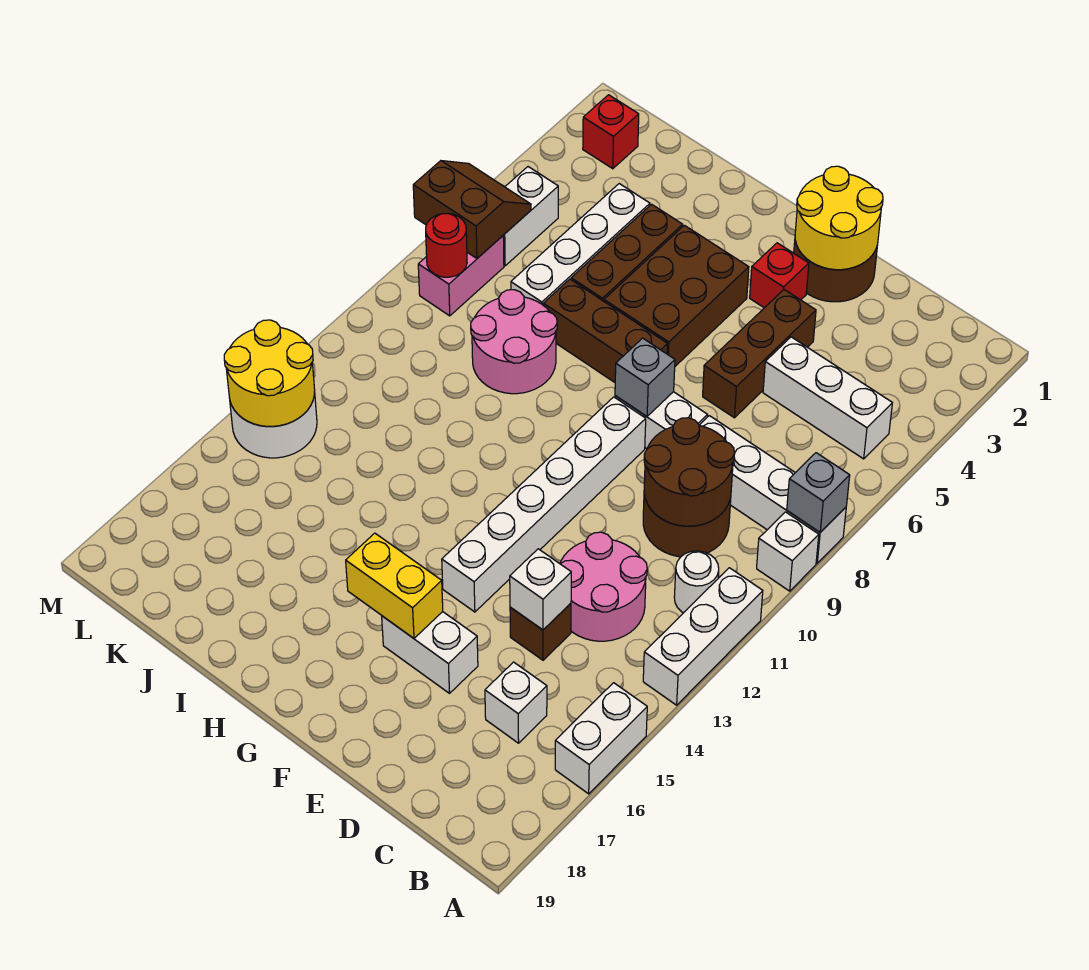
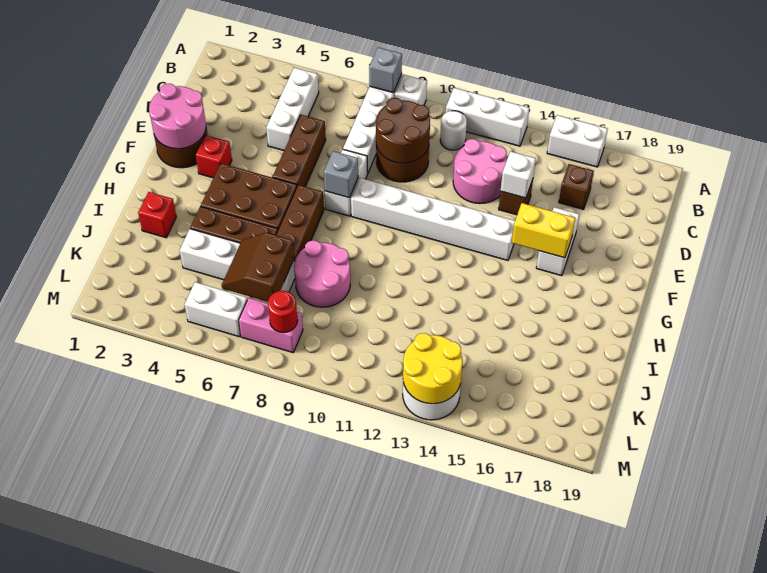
white brick C16 level 1 -> brown brick C16 level 1
yellow round brick E1:F2 level 2 -> pink round brick E1:F2 level 2
brown brick E4:E6 level 1 -> brown brick D6:F6 level 1
yellow brick F16:G16 level 2 -> yellow brick F15:F16 level 2
red brick L2 level 1 -> red brick I2 level 1
brown slope L6:M7 level 2 top 7 -> brown slope J6:K7 level 2 top 7

